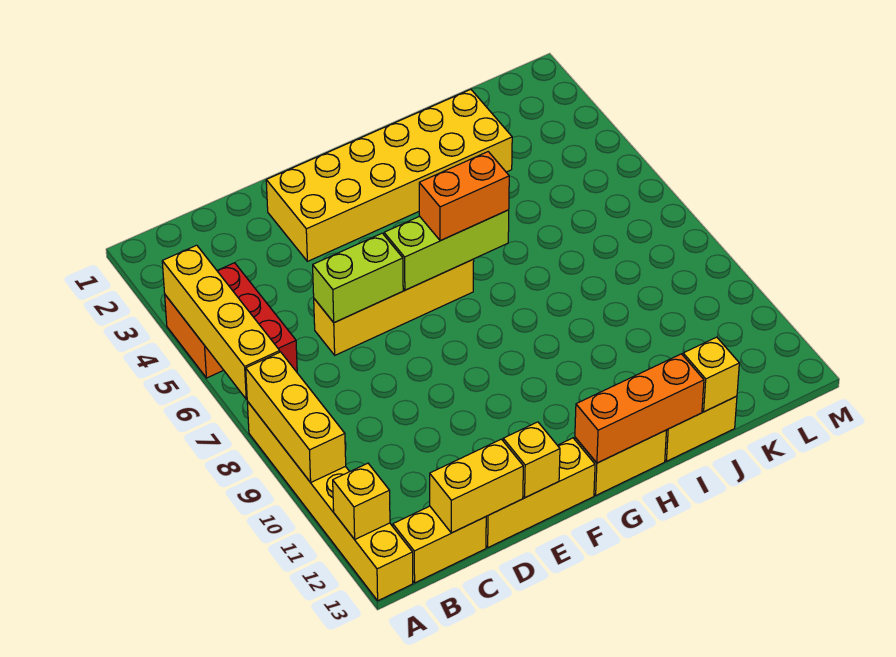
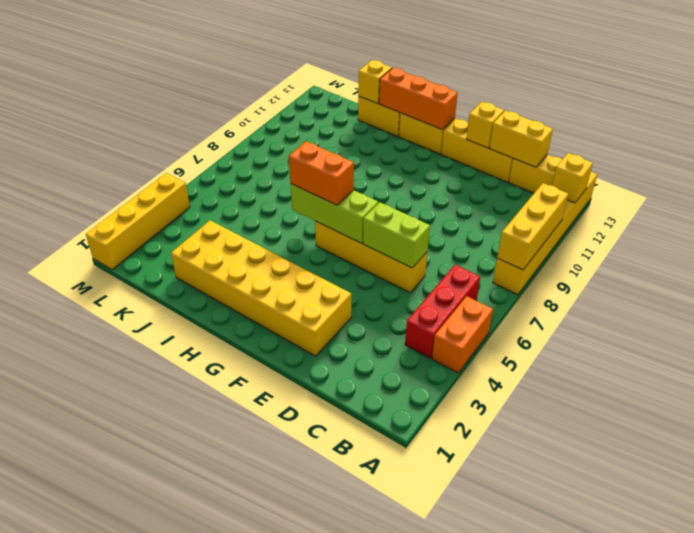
yellow brick A4:A7 level 2 -> yellow brick M1:M4 level 1

